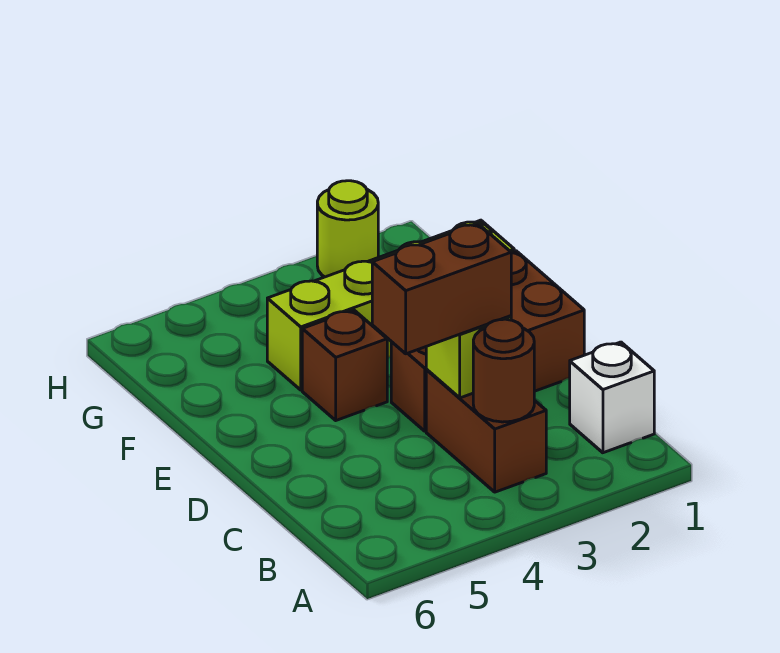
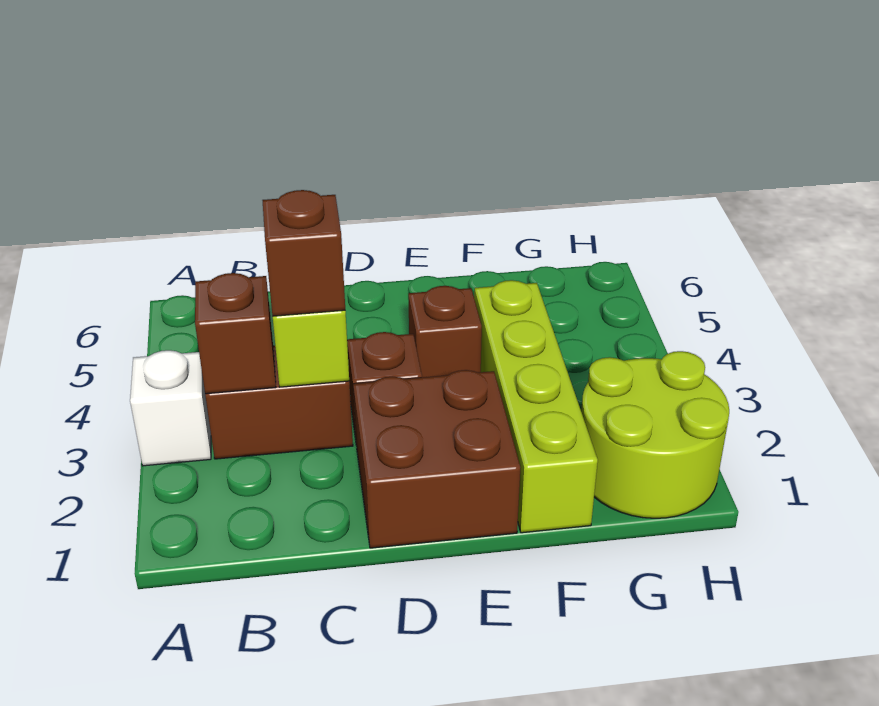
white brick B1 level 1 -> white brick A3 level 1
brown round brick B3 level 2 -> brown brick B3 level 2
brown brick C3:C4 level 3 -> brown brick C3 level 3
lime round brick H2 level 1 -> lime round brick G1:H2 level 1

